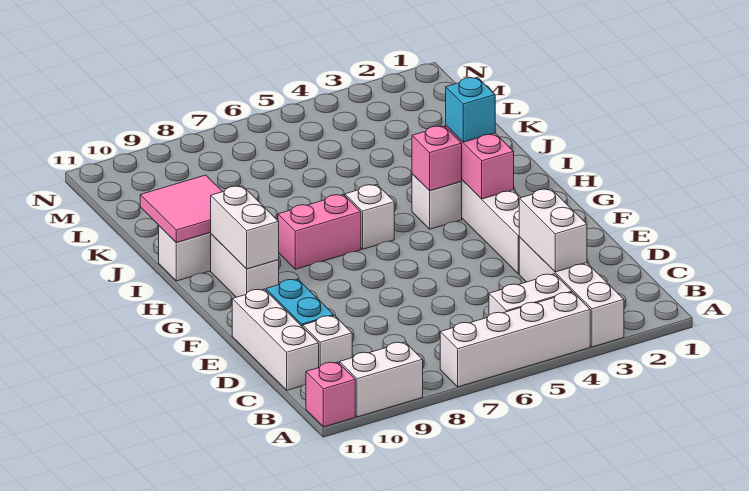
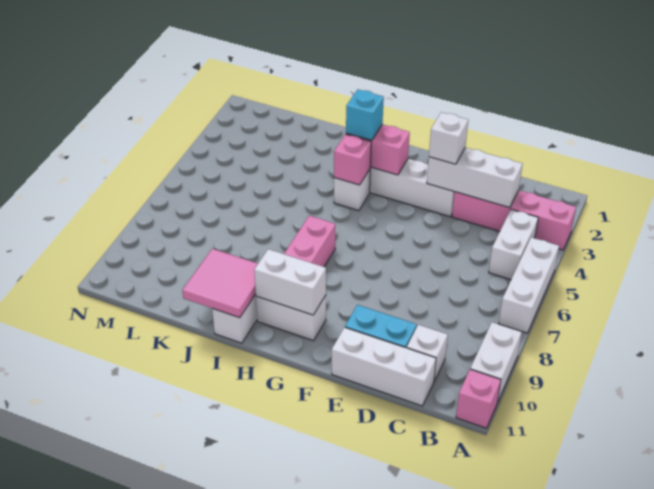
white brick A3:D3 level 1 -> pink brick A3:D3 level 1
white brick A4:A7 level 1 -> white brick A5:A7 level 1
white brick C3:D3 level 2 -> white brick C3:E3 level 2
white brick H6 level 1 -> white brick E3 level 3

